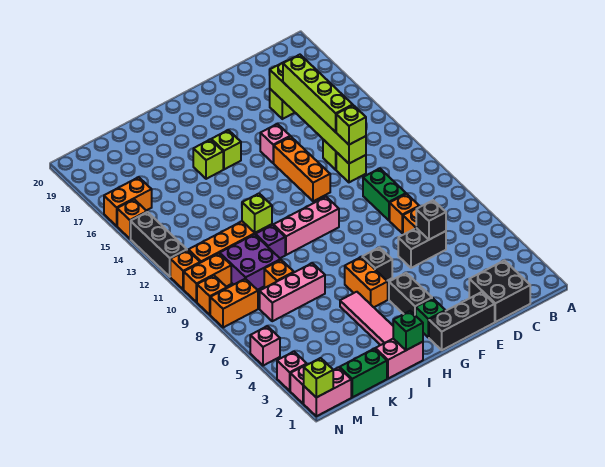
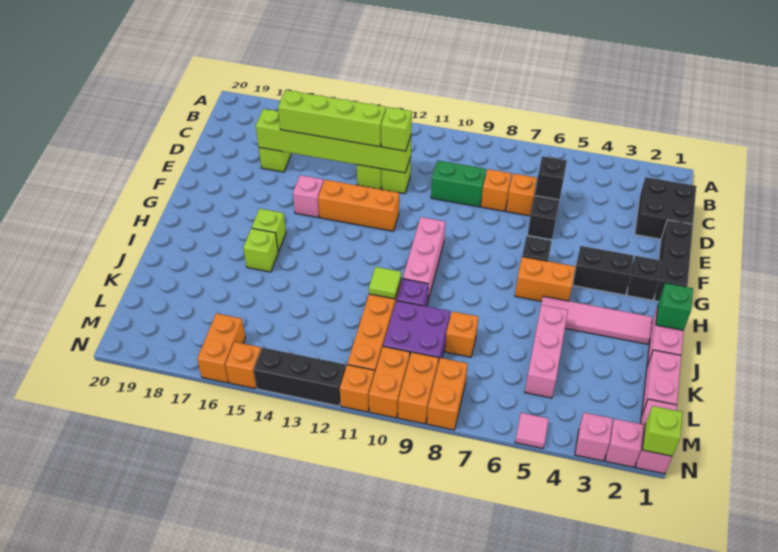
green brick G2 level 1 -> black brick G2 level 1
pink brick J7:L7 level 1 -> pink brick J5:L5 level 1
lime brick J11 level 2 -> lime tile J11 level 2
green brick K1:L1 level 1 -> pink brick K1:L1 level 1
pink brick N5 level 1 -> pink tile N5 level 1
orange brick N9 level 1 -> orange brick M9:N9 level 1

